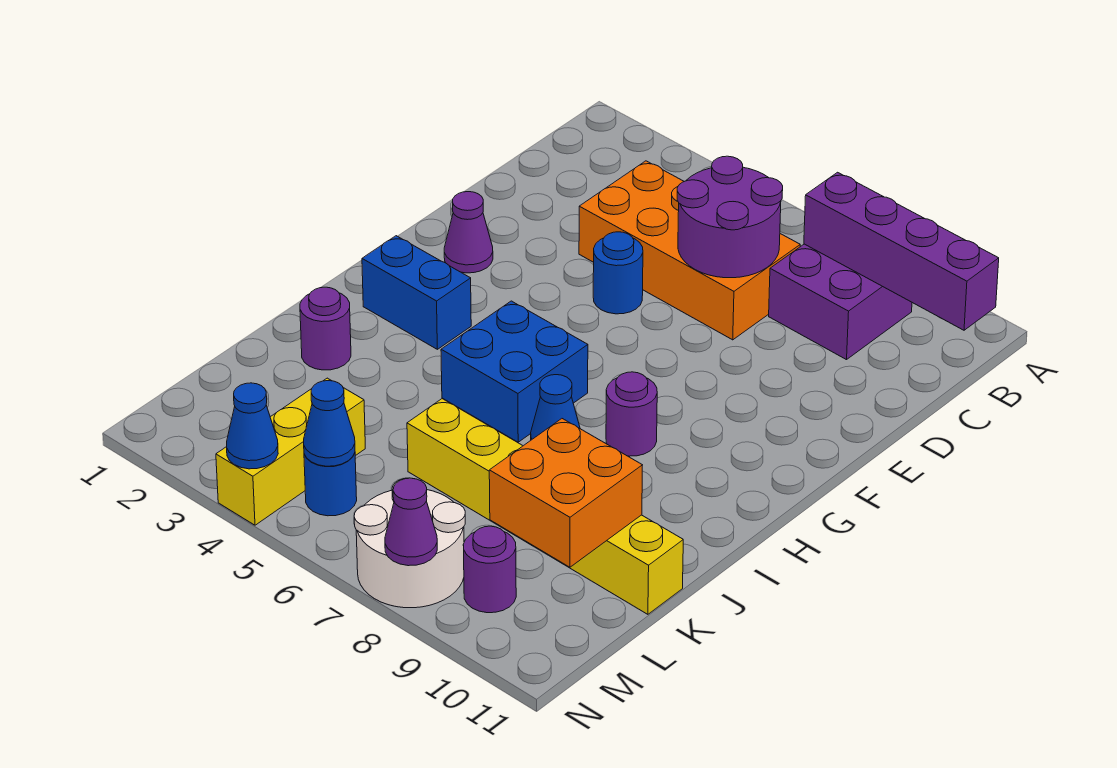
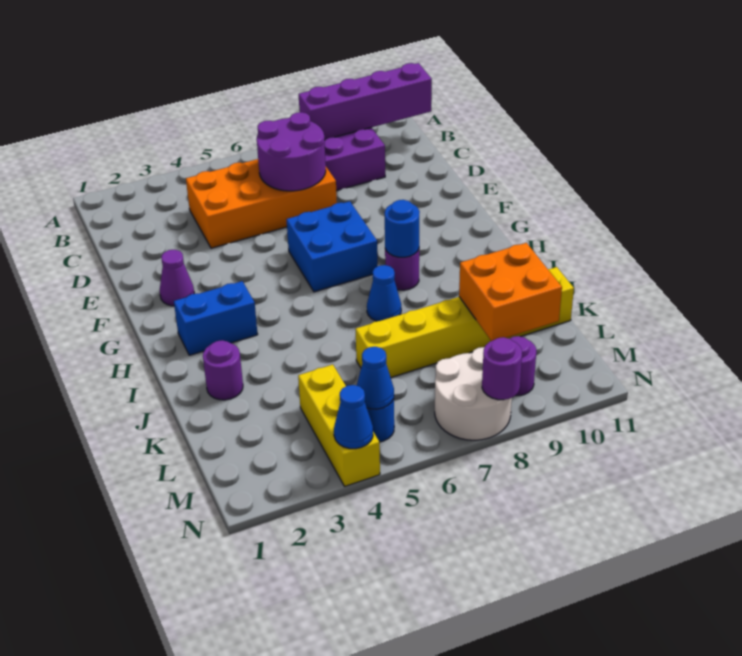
blue round brick E5 level 1 -> blue round brick H8 level 2
blue brick H5:I6 level 1 -> blue brick F6:G7 level 1
purple cone N8 level 2 -> purple round brick N8 level 2

